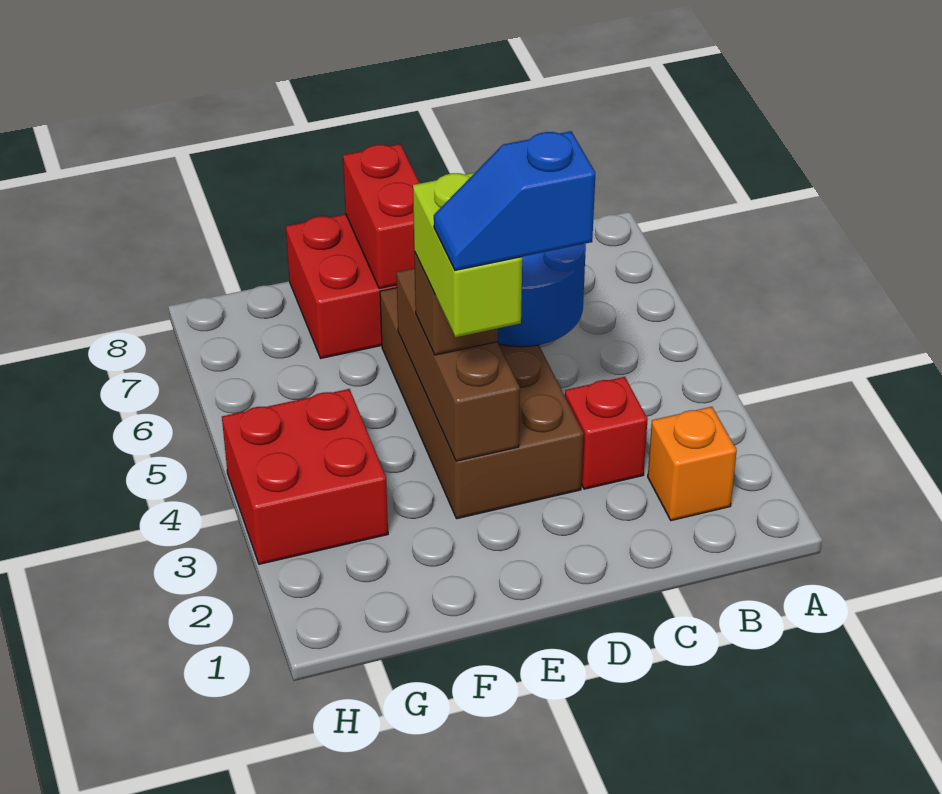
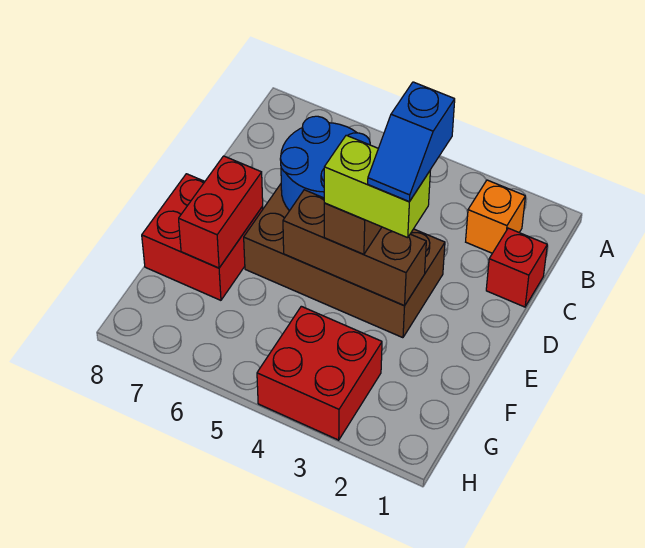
red brick C3 level 1 -> red brick C1 level 1
red brick E7:E8 level 2 -> red brick E7:F7 level 2

